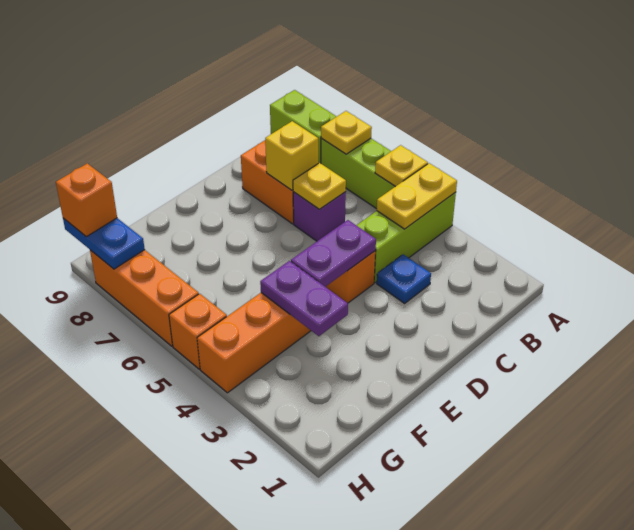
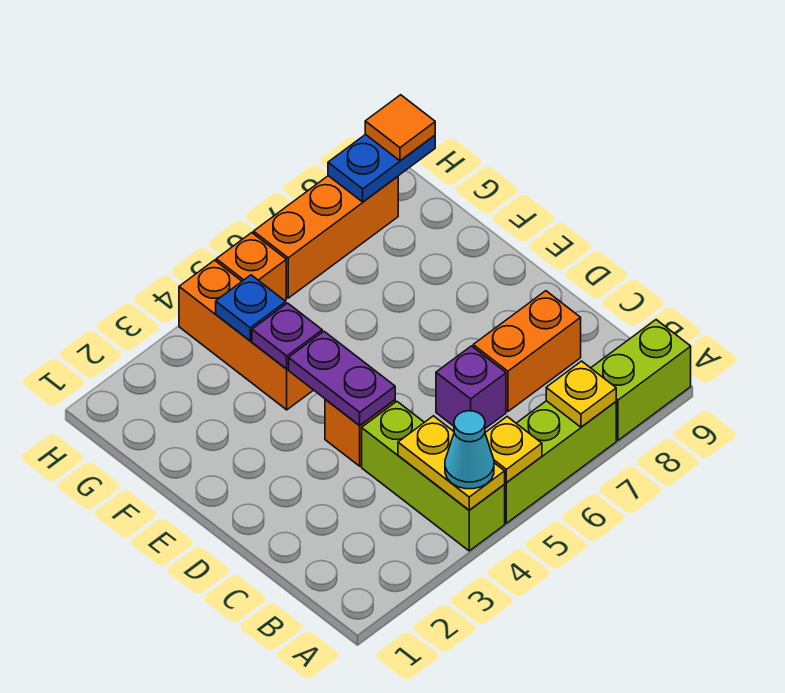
none -> cyan cone A4 level 3
blue plate C3 level 1 -> blue plate G4 level 2
yellow plate C6 level 2 -> none
yellow brick C7 level 2 -> none
purple plate F3:F4 level 2 -> purple plate F4 level 2
orange brick H9 level 3 -> orange tile H9 level 3

